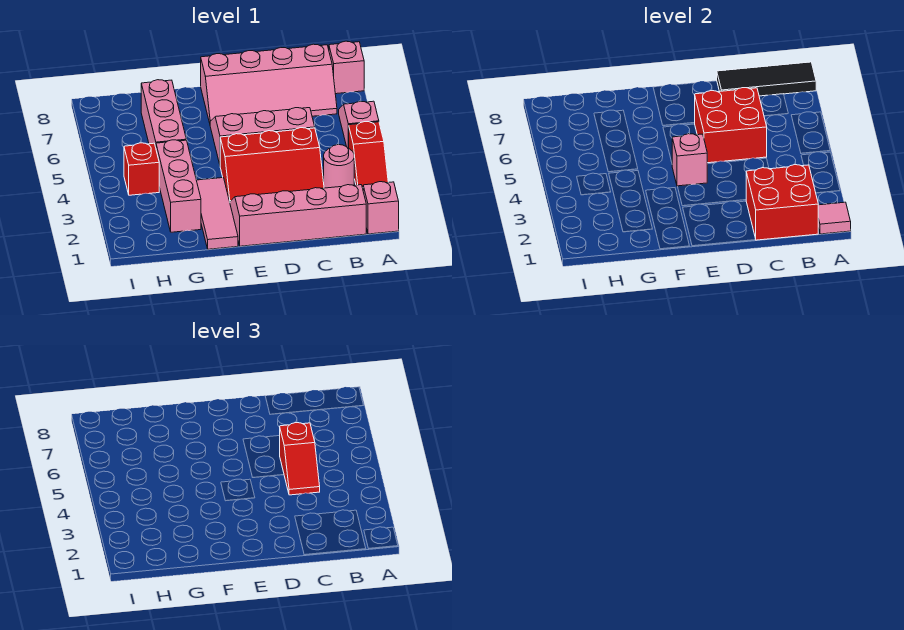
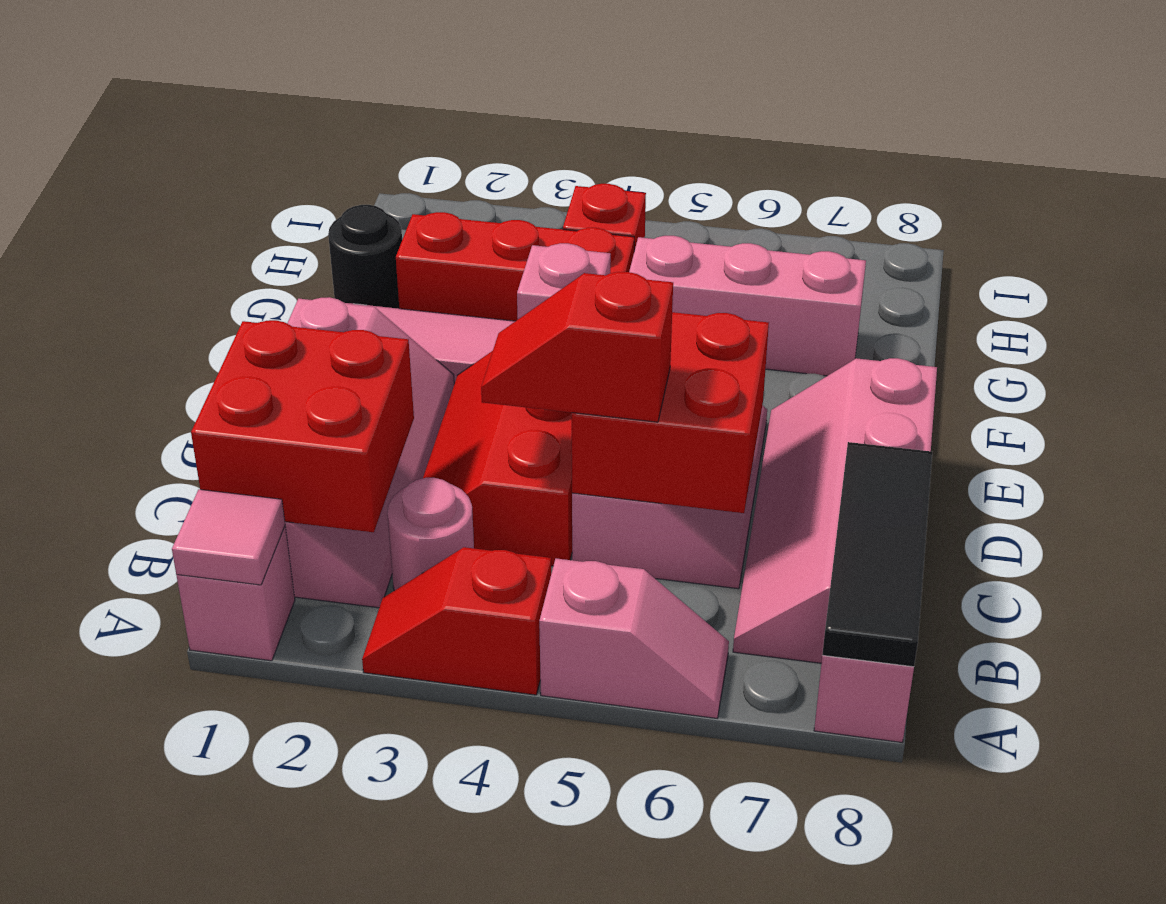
none -> black round brick G1 level 1
pink brick G2:G4 level 1 -> red brick G2:G4 level 1

